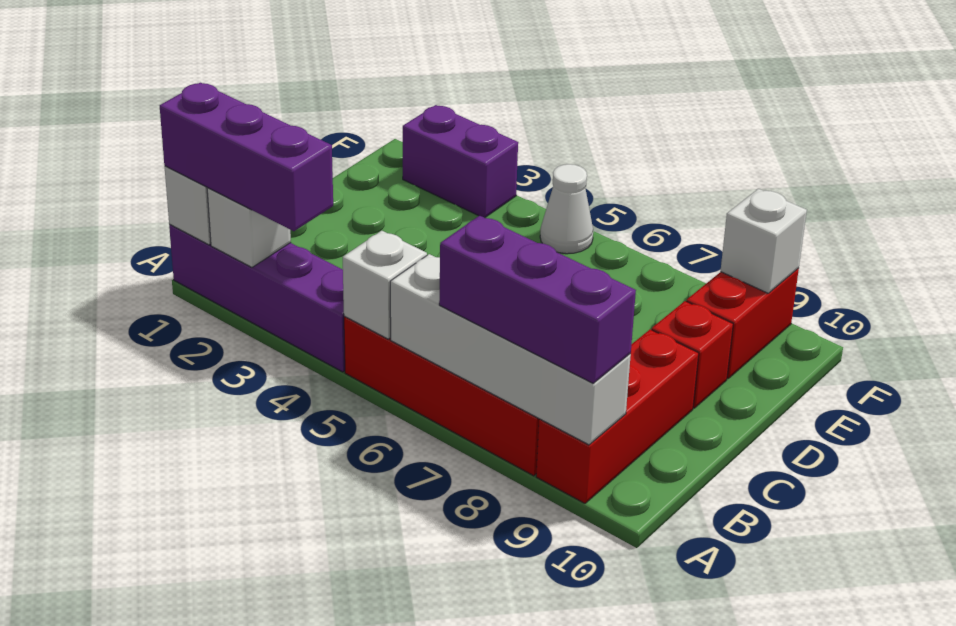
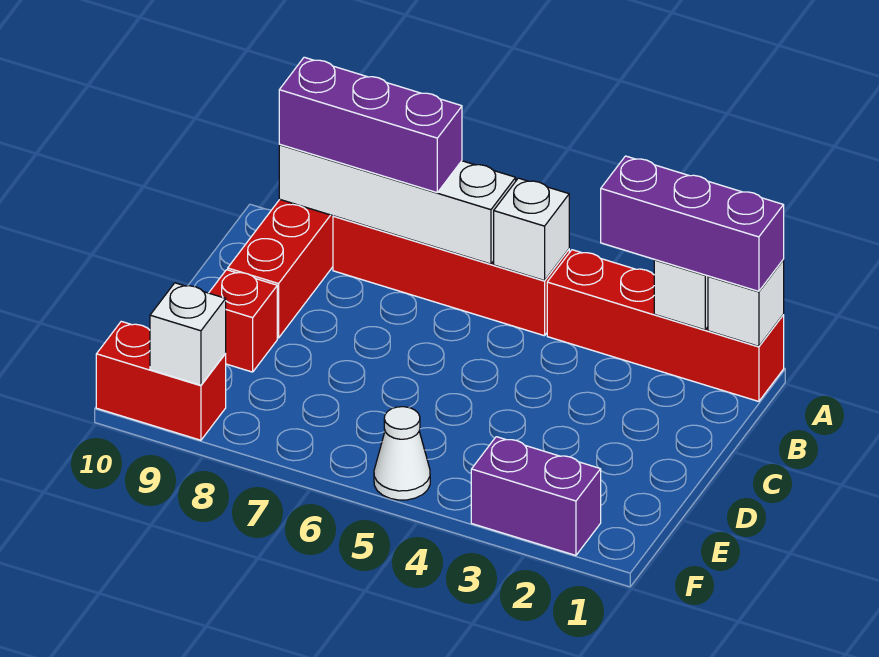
purple brick A1:A4 level 1 -> red brick A1:A4 level 1
red brick E9:F9 level 1 -> red brick F9:F10 level 1

